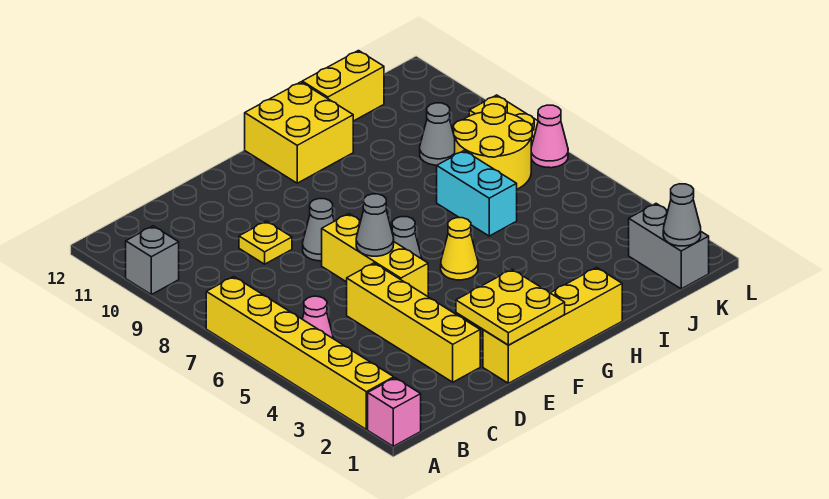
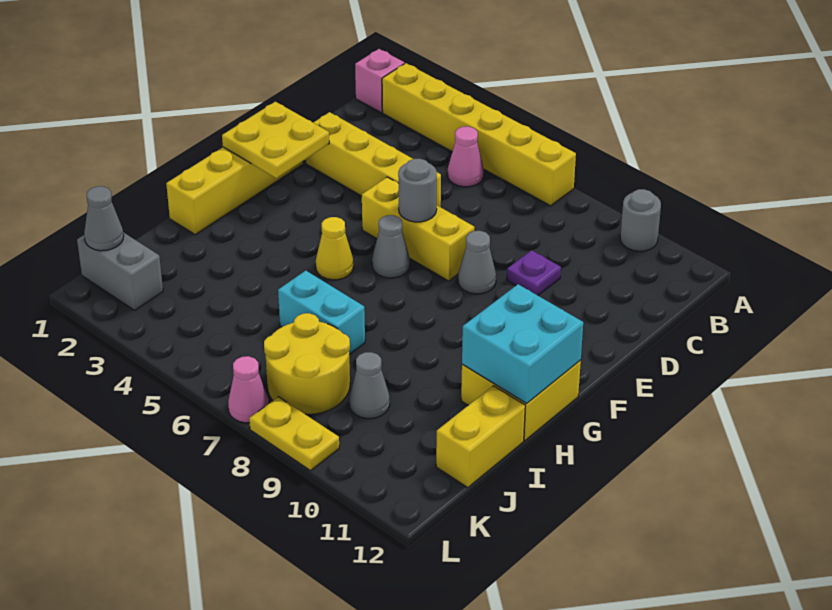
grey brick A10 level 1 -> grey round brick A10 level 1
yellow plate D9 level 1 -> purple plate D9 level 1
grey cone E6 level 2 -> grey round brick E6 level 2
none -> cyan brick G11:H12 level 2

